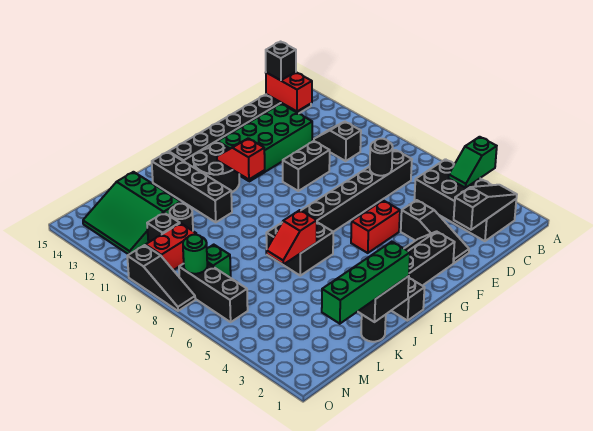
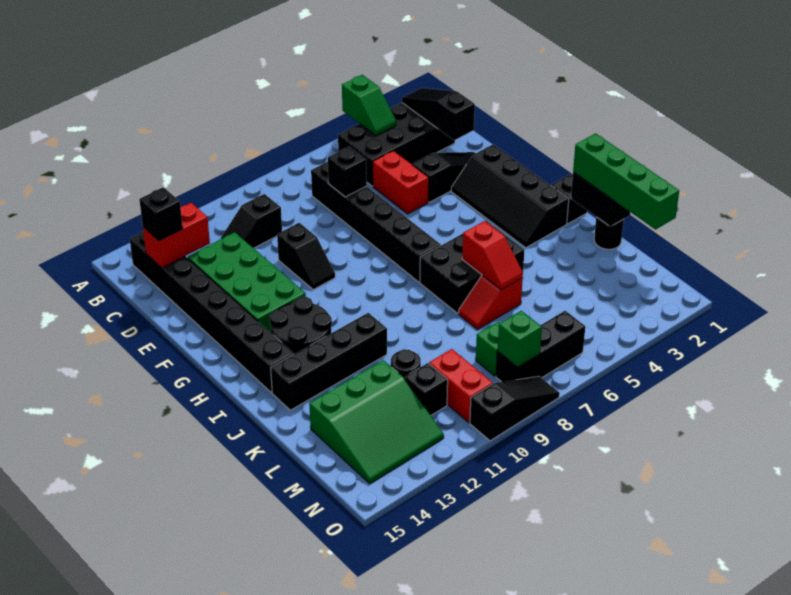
black round brick D7 level 2 -> black brick D7 level 2
black brick E10:F10 level 1 -> black slope E10:F10 level 1 top E
red brick F5:G5 level 1 -> red brick D5:E5 level 1
red slope H11:H12 level 2 top 11 -> red slope K6:K7 level 1 top 6
black brick I6:J7 level 1 -> black brick I5:J7 level 1
green round brick N8 level 2 -> green brick N8 level 2

